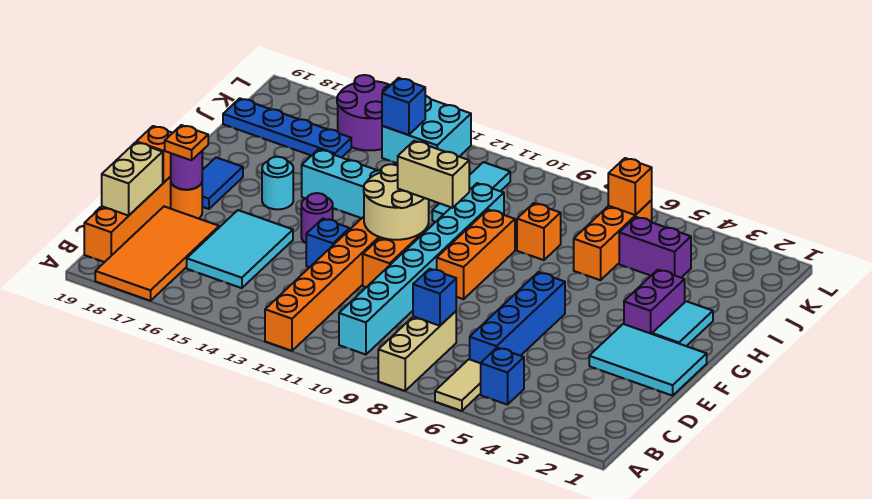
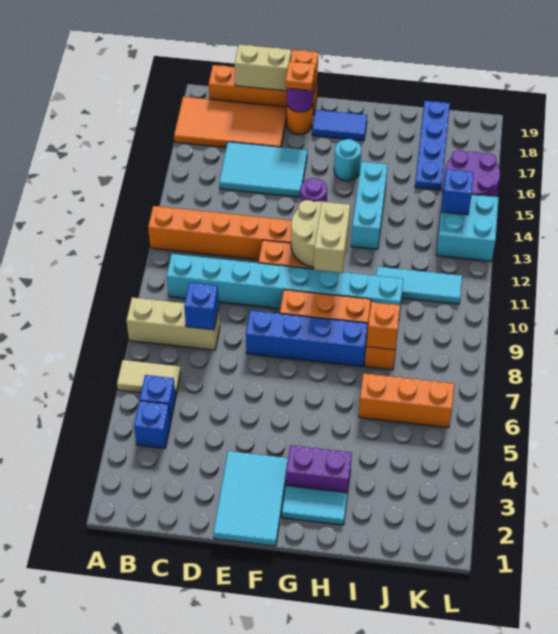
blue brick C6:F6 level 1 -> blue brick E8:H8 level 1
blue brick E13 level 1 -> blue brick B4 level 1
purple brick J4:J5 level 1 -> none
orange brick K6 level 2 -> orange brick I8 level 2

